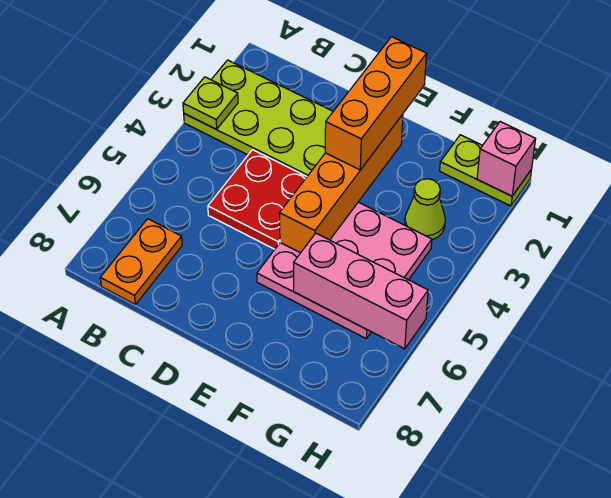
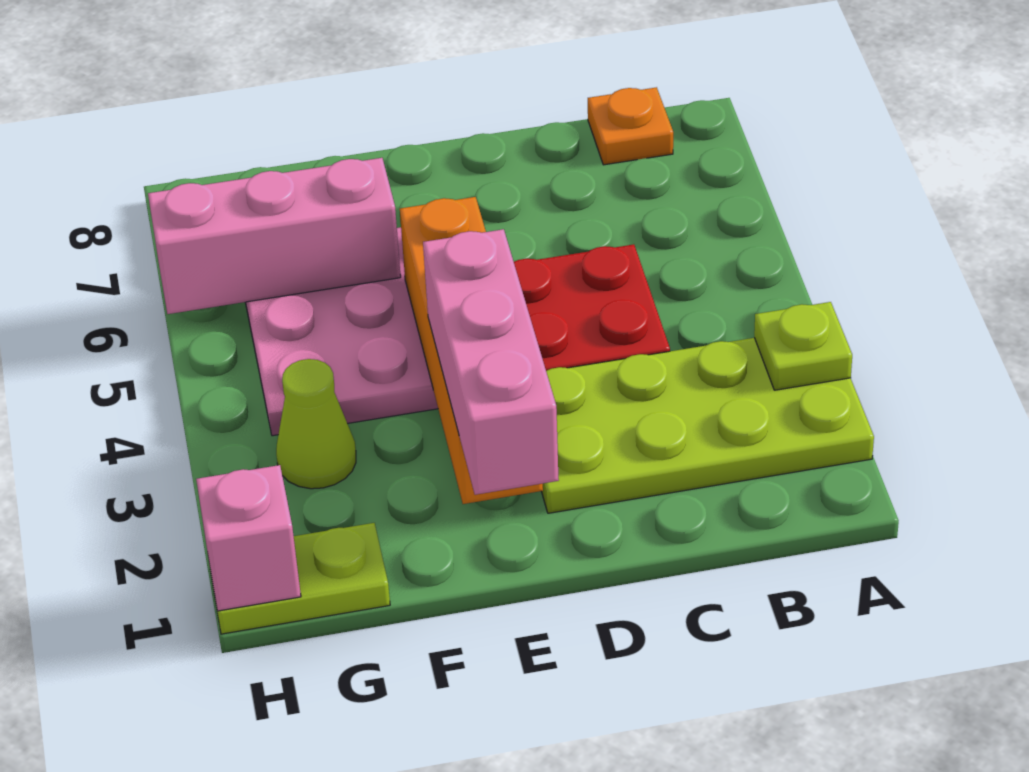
orange plate B7:B8 level 1 -> orange plate B8 level 1
orange brick E1:E3 level 3 -> pink brick E1:E3 level 3

